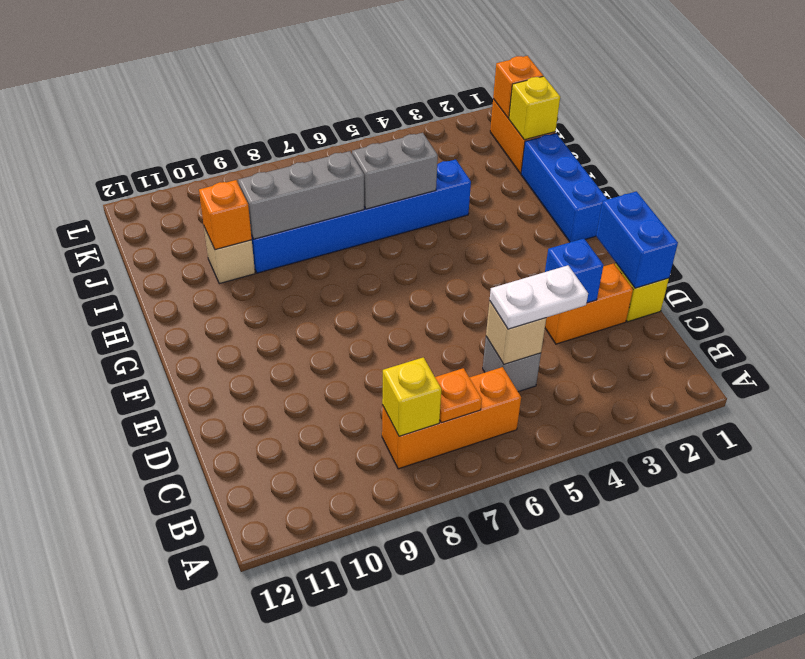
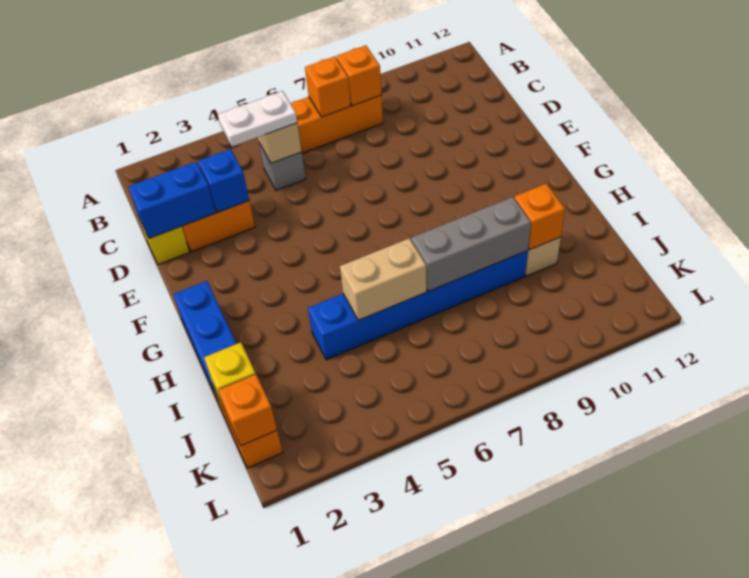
orange plate B7 level 2 -> orange brick B7 level 2
yellow brick B8 level 2 -> orange brick B8 level 2
blue brick D1:E1 level 2 -> blue brick D1:D2 level 2
grey brick I5:I6 level 2 -> tan brick I5:I6 level 2

